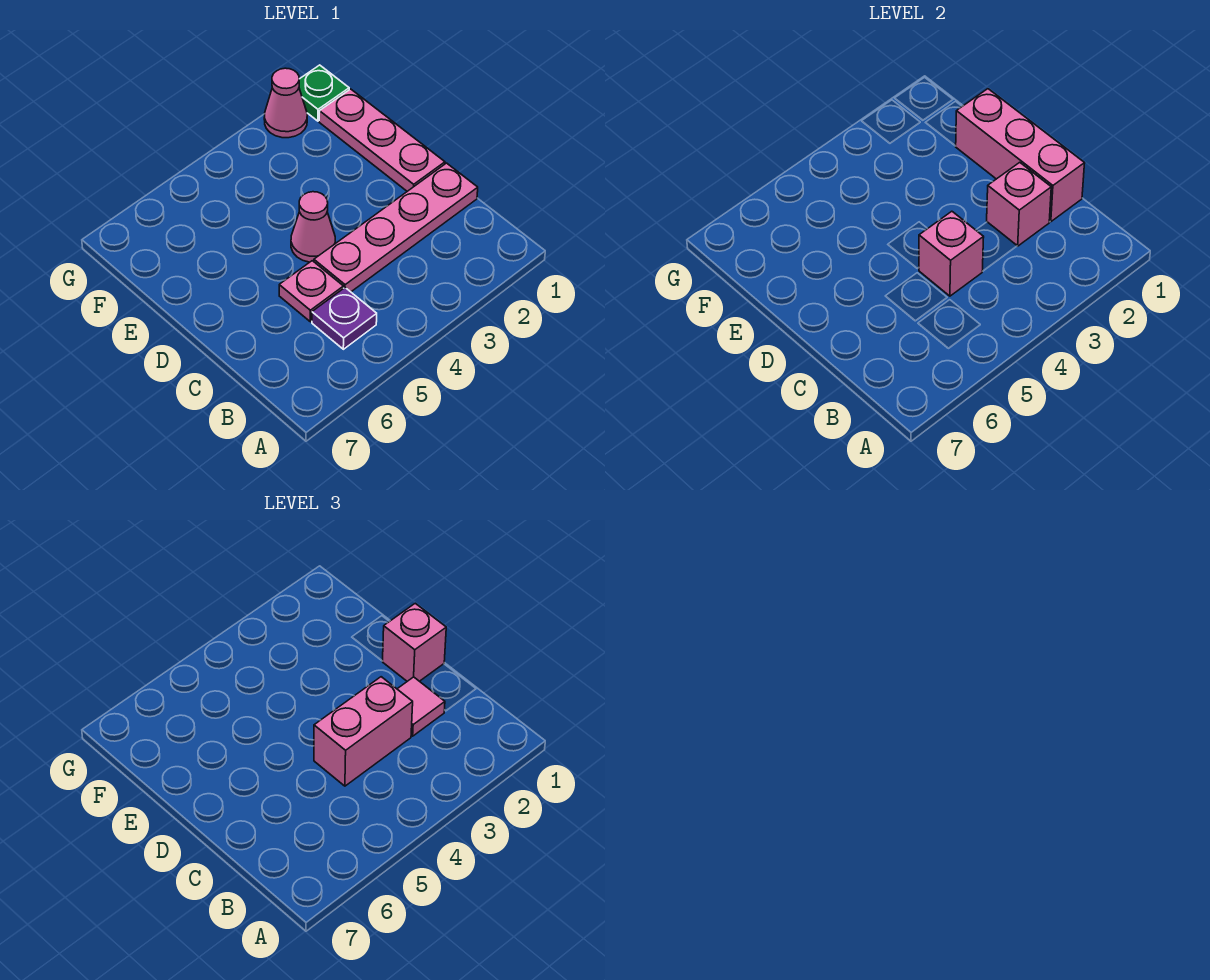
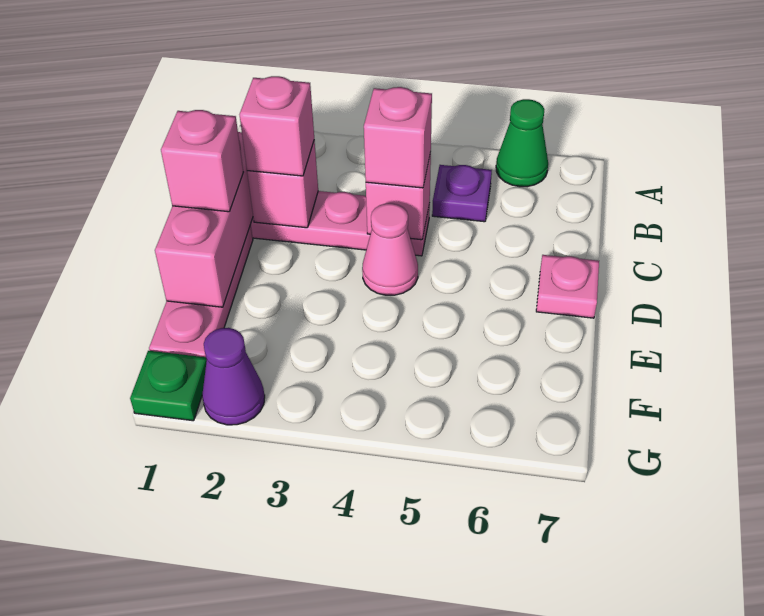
none -> green cone A6 level 1
pink tile C2 level 3 -> pink brick C2 level 3
pink brick C3:C4 level 3 -> pink brick C4 level 3
pink plate C5 level 1 -> pink plate D7 level 1
pink cone G2 level 1 -> purple cone G2 level 1

